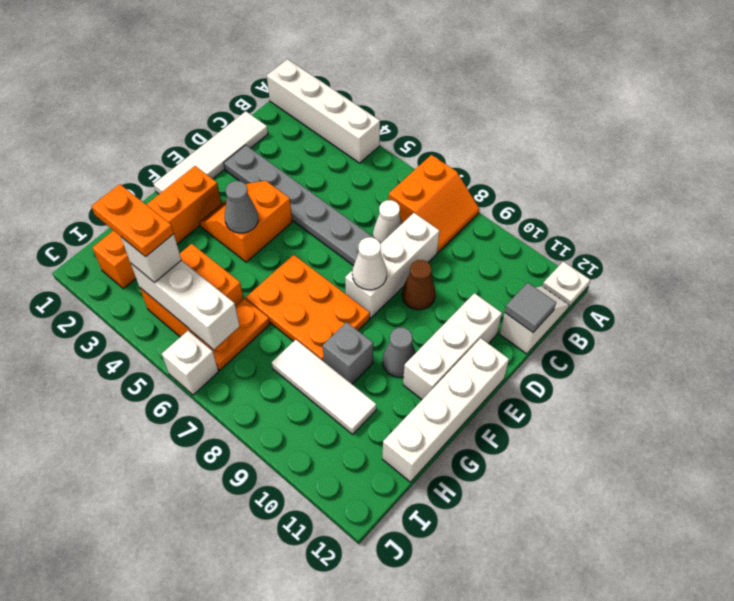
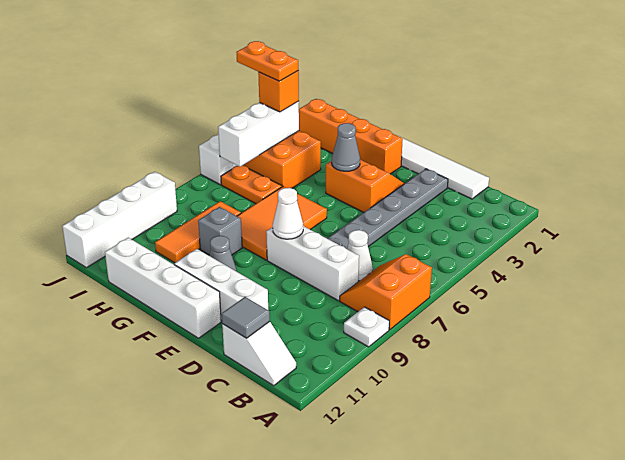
white brick A1:A4 level 1 -> white brick J9:J12 level 1
orange slope A7:B8 level 1 top 7 -> orange slope A7:B8 level 1 top A
white plate A12 level 1 -> white plate A9 level 1
brown cone D9 level 1 -> none
orange plate F6:G8 level 1 -> orange tile F6:G8 level 1
white tile H8:H10 level 1 -> orange tile H8:H10 level 1
orange plate I3:I4 level 4 -> orange plate I4:J4 level 4
white brick I4 level 3 -> orange brick I4 level 3

